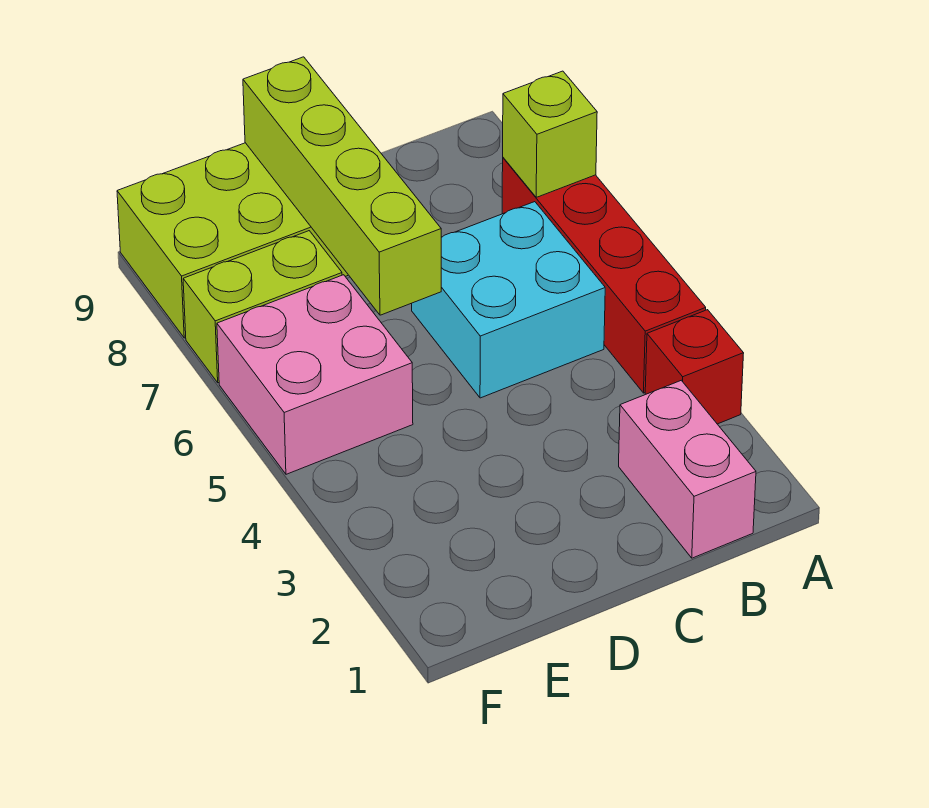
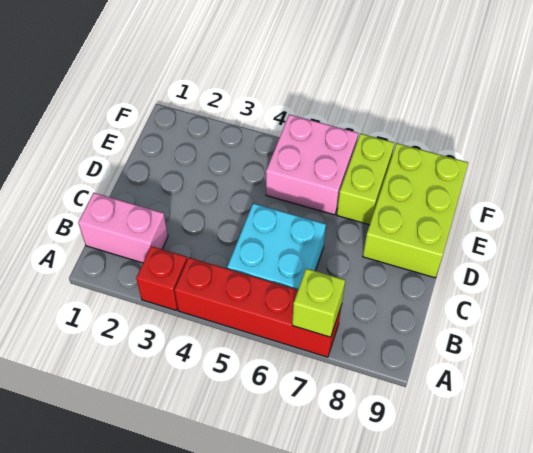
lime brick D6:D9 level 2 -> none

